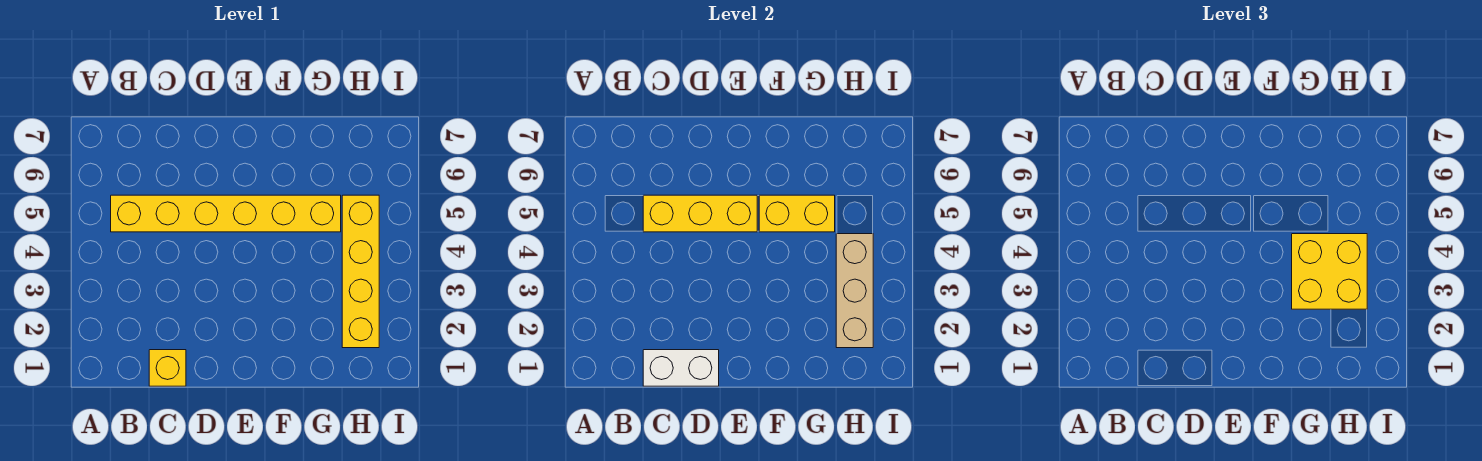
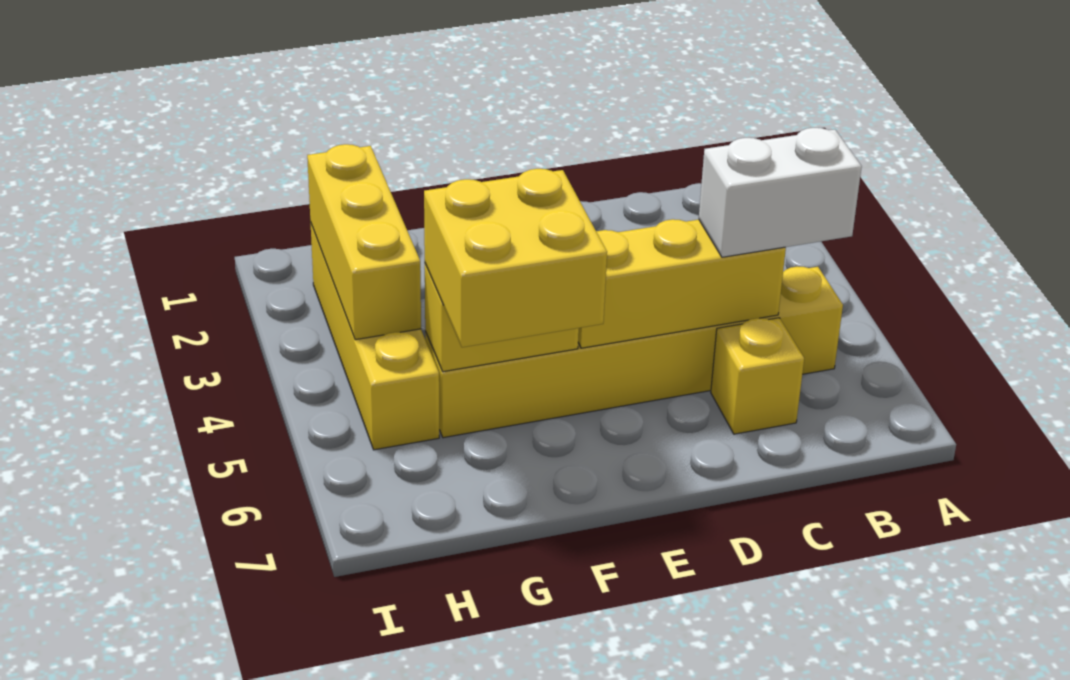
yellow brick C1 level 1 -> yellow brick C6 level 1
white brick C1:D1 level 2 -> white brick B5:C5 level 3
yellow brick G3:H4 level 3 -> yellow brick F5:G6 level 3
tan brick H2:H4 level 2 -> yellow brick H2:H4 level 2

